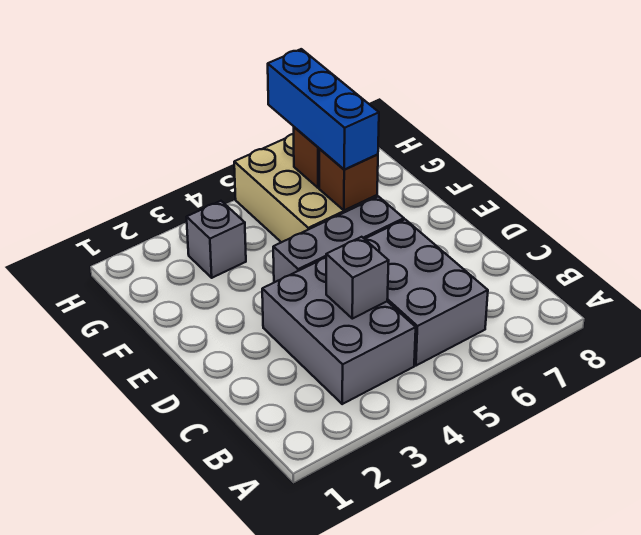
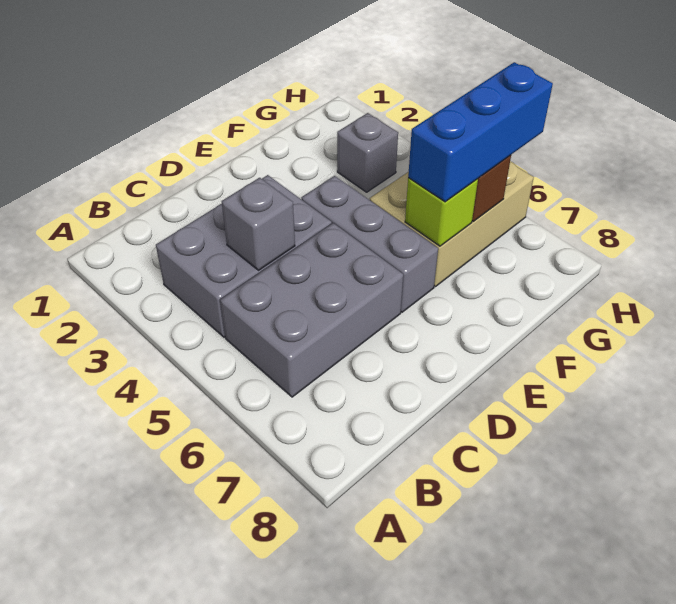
brown brick F6 level 2 -> lime brick F6 level 2

